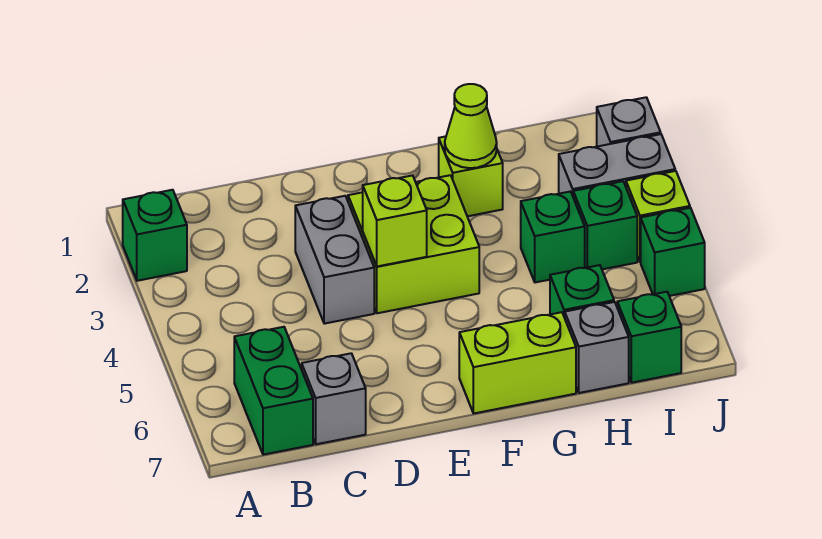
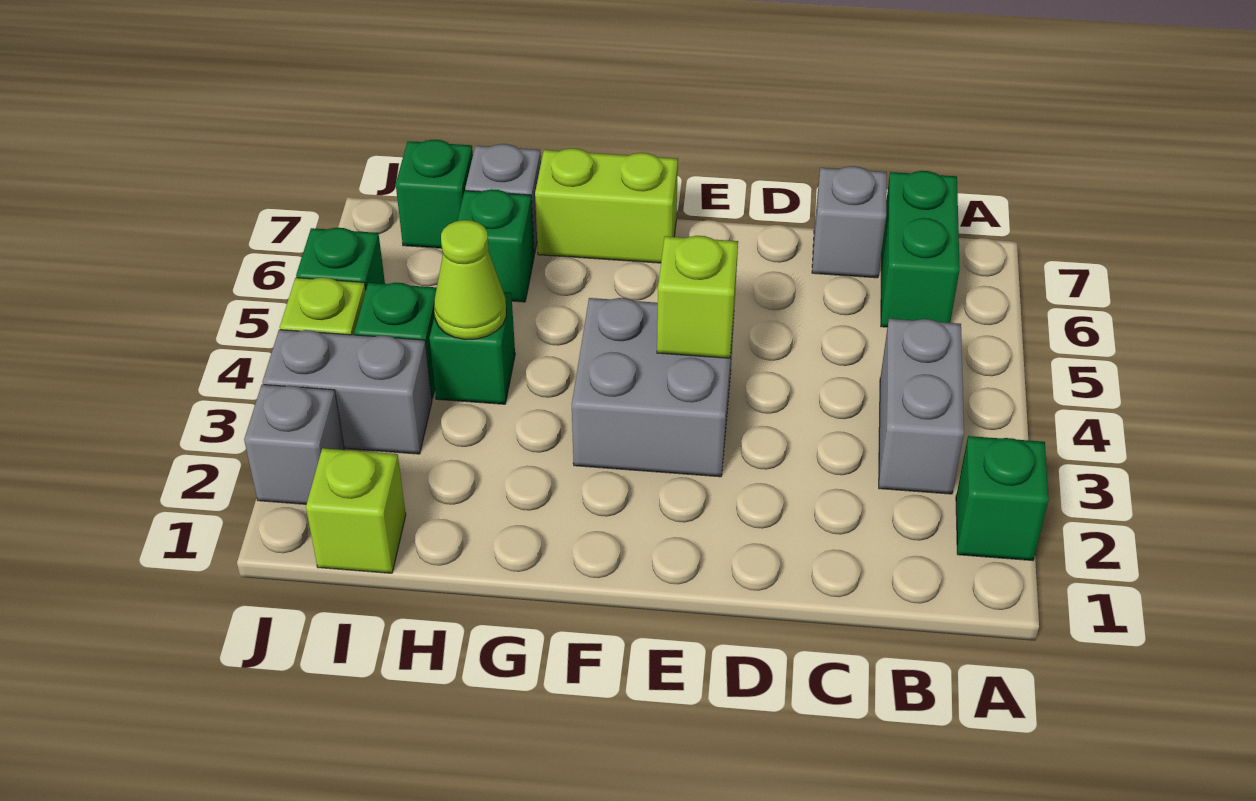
grey brick D3:D4 level 1 -> grey brick B3:B4 level 1
lime brick E3:F4 level 1 -> grey brick E3:F4 level 1
lime brick G2 level 1 -> lime brick I1 level 1
lime cone G2 level 2 -> lime cone H4 level 2

